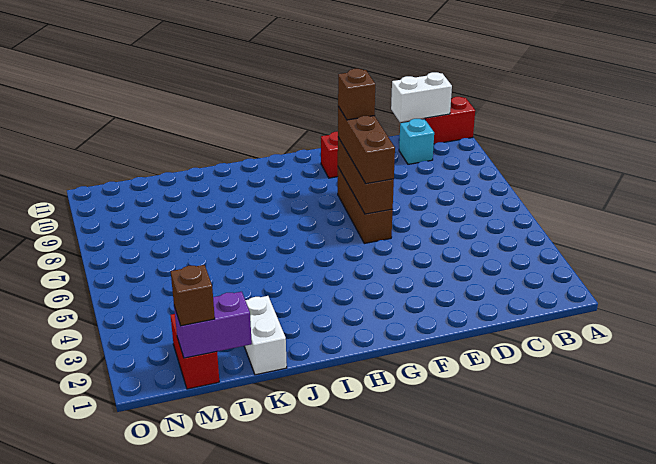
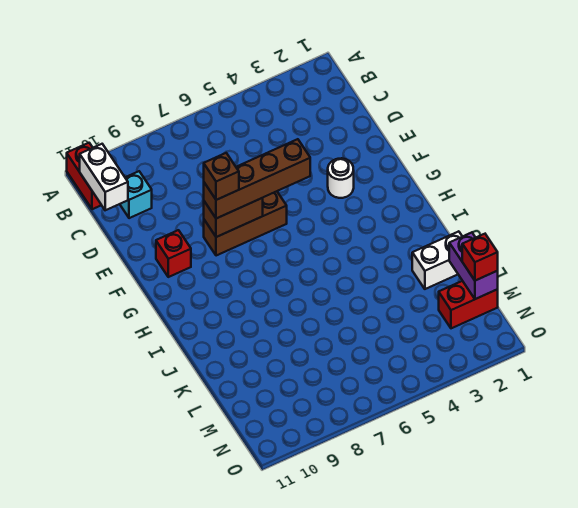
none -> white round brick F3 level 1
brown brick F6:F8 level 2 -> brown brick F7:F8 level 2
brown brick F6:F8 level 3 -> brown brick F5:F8 level 3
brown brick M1 level 3 -> red brick M1 level 3

